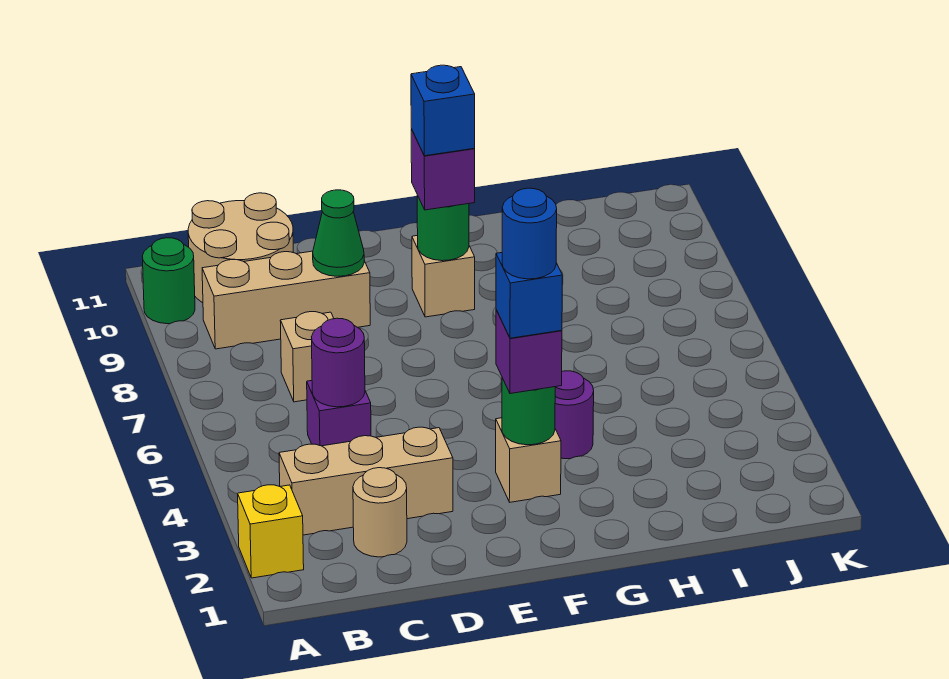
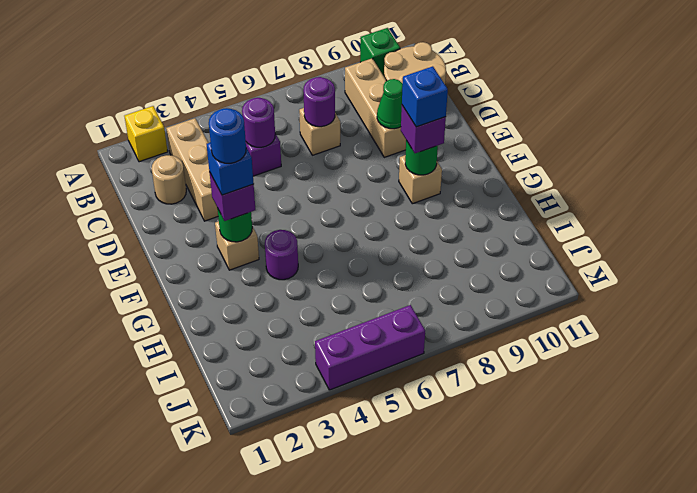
green round brick A10 level 1 -> green brick A10 level 1
none -> purple round brick C7 level 2
none -> purple brick K4:K6 level 1

